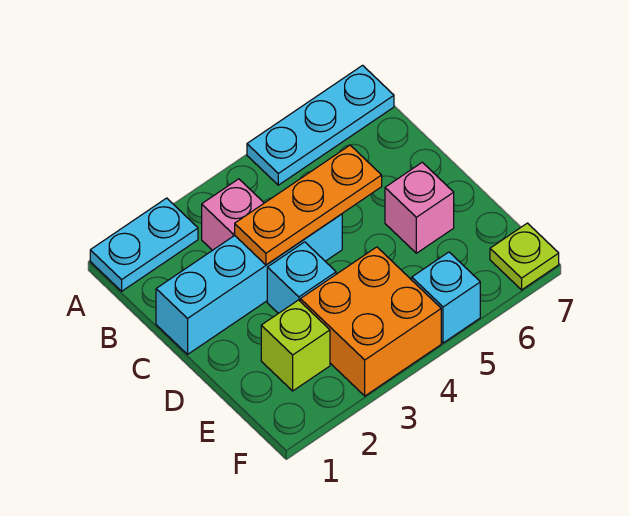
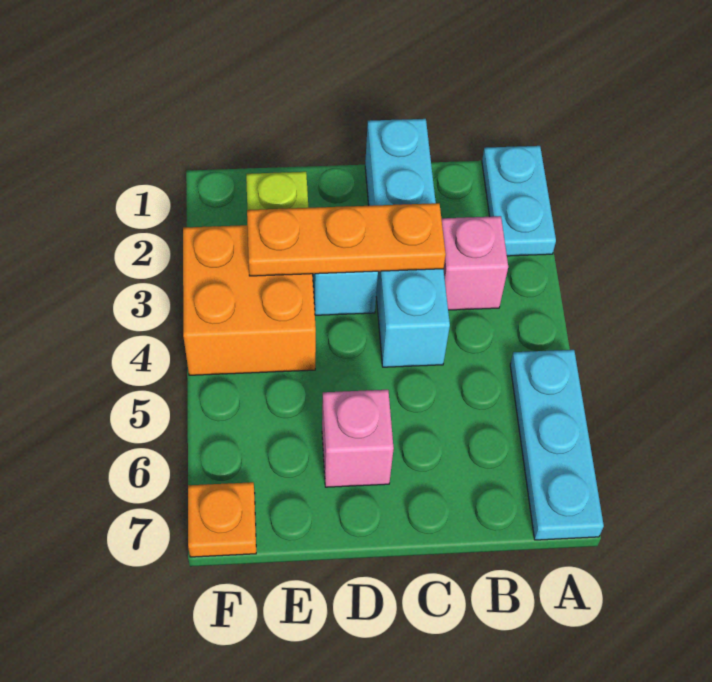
orange plate C3:C5 level 2 -> orange plate C3:E3 level 2
cyan brick F5 level 1 -> none
lime plate F7 level 1 -> orange plate F7 level 1

